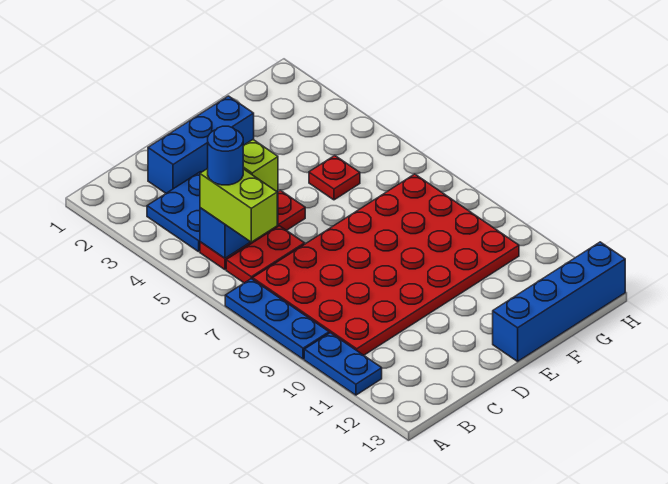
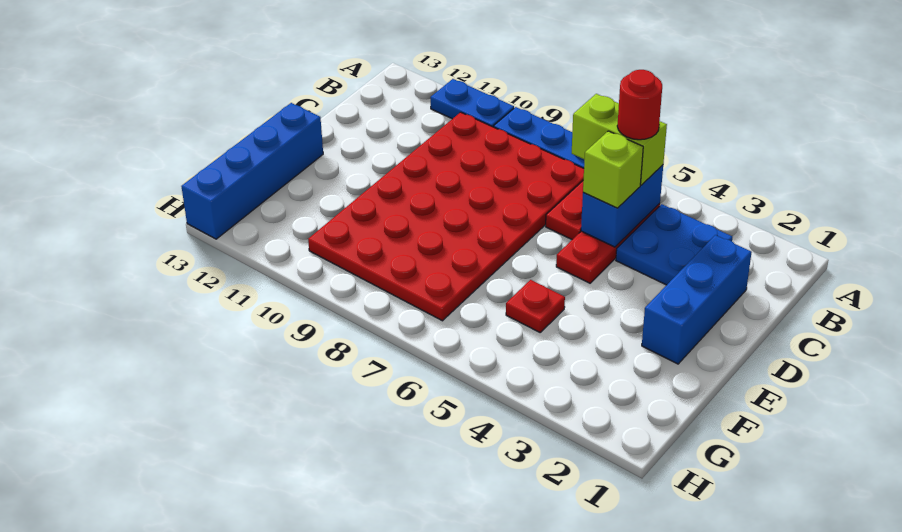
blue round brick B5 level 4 -> red round brick B5 level 4

